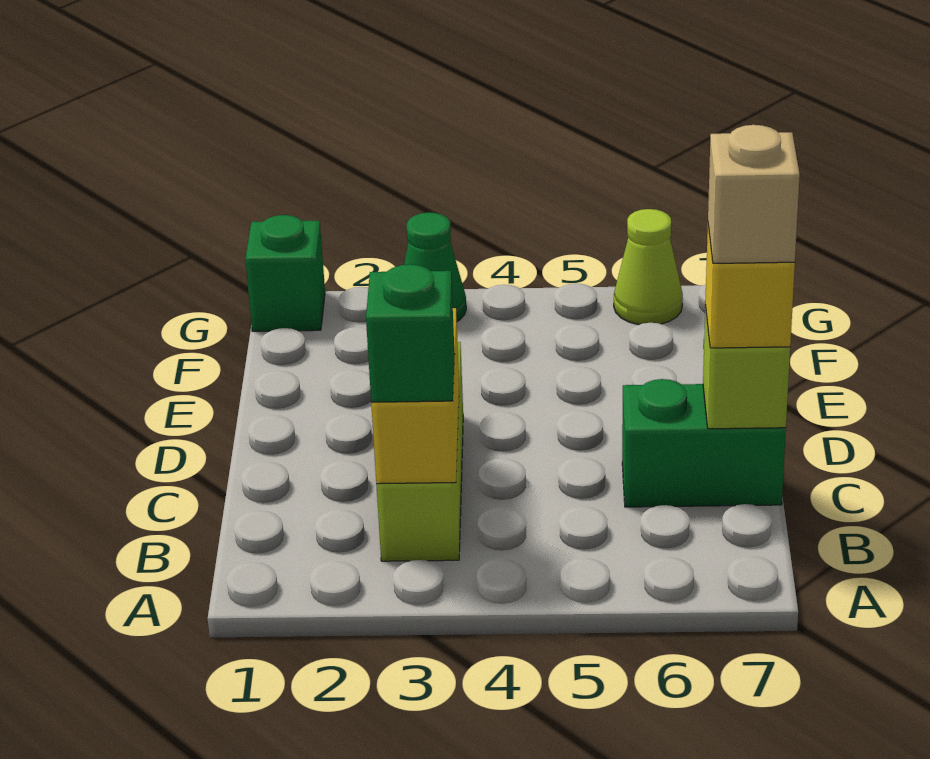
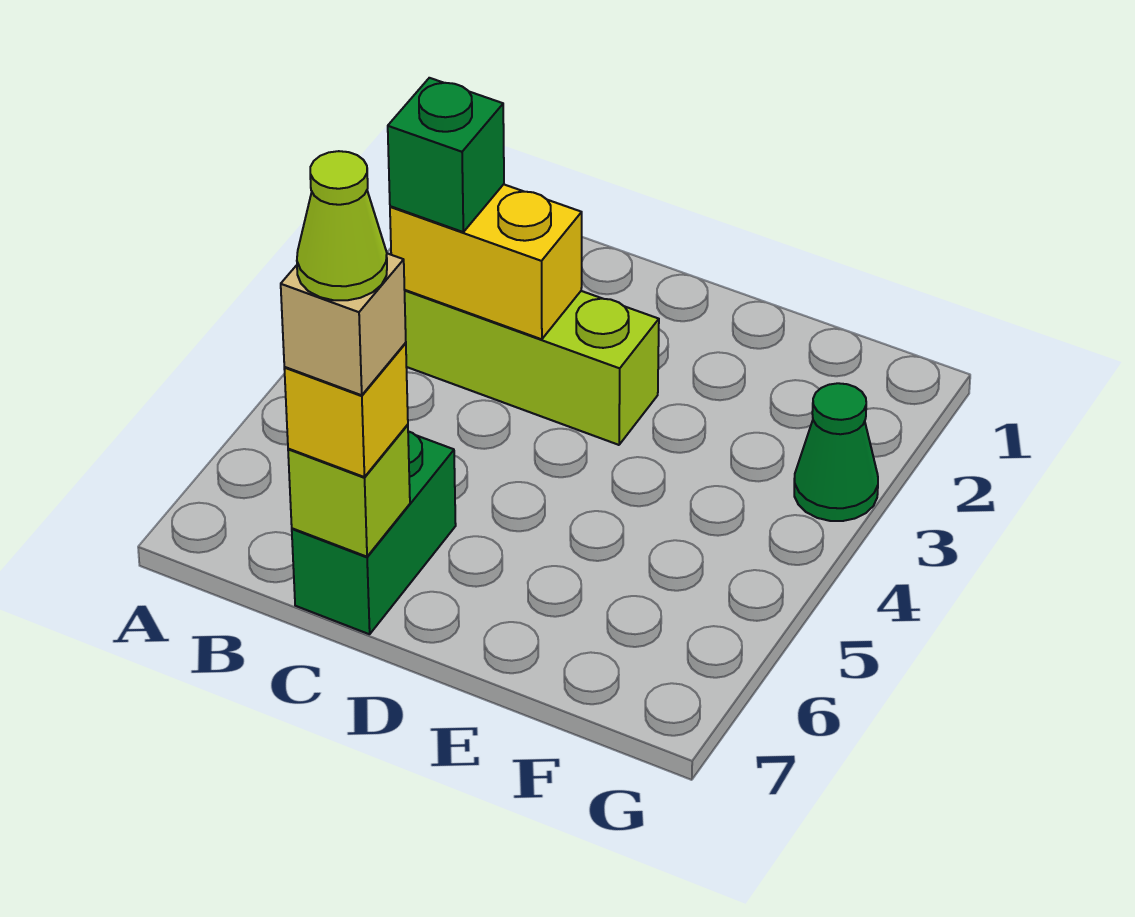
green brick G1 level 1 -> none
lime cone G6 level 1 -> lime cone C7 level 5

